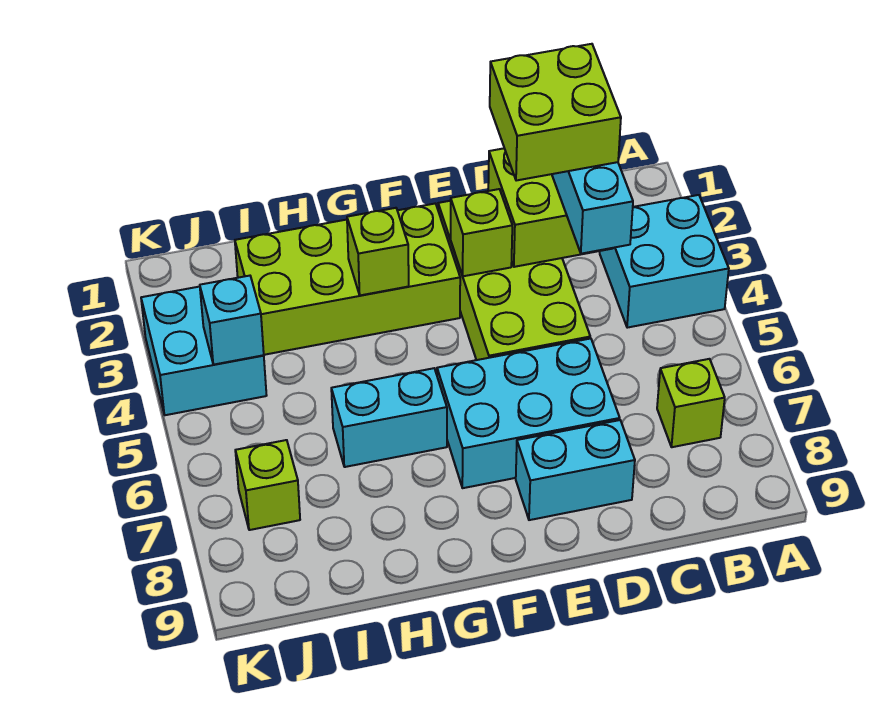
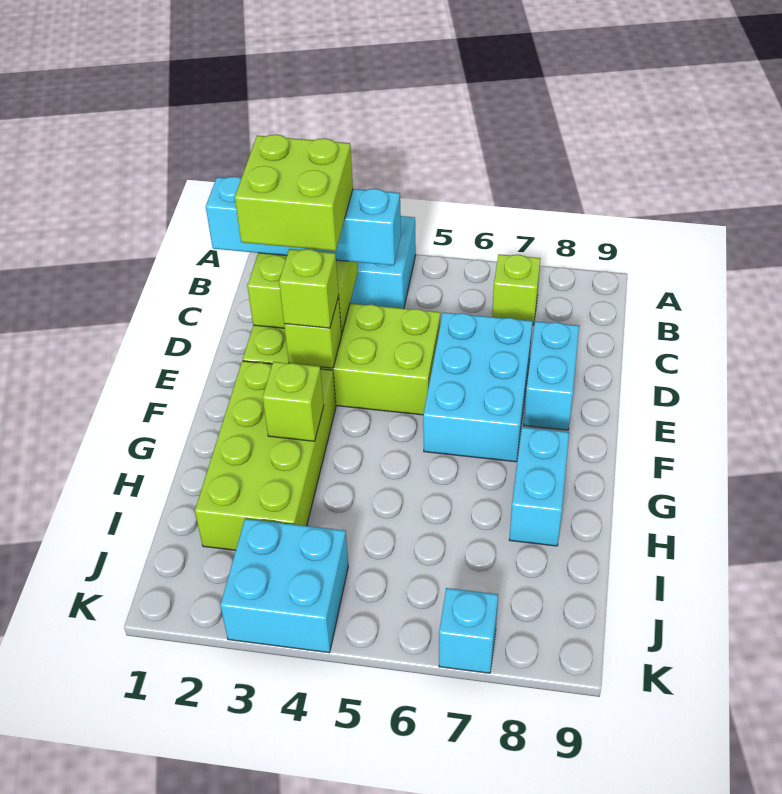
cyan brick G6:H6 level 1 -> cyan brick G8:H8 level 1
cyan brick J4 level 2 -> cyan brick K7 level 1
lime brick J7 level 1 -> lime brick E3 level 3

